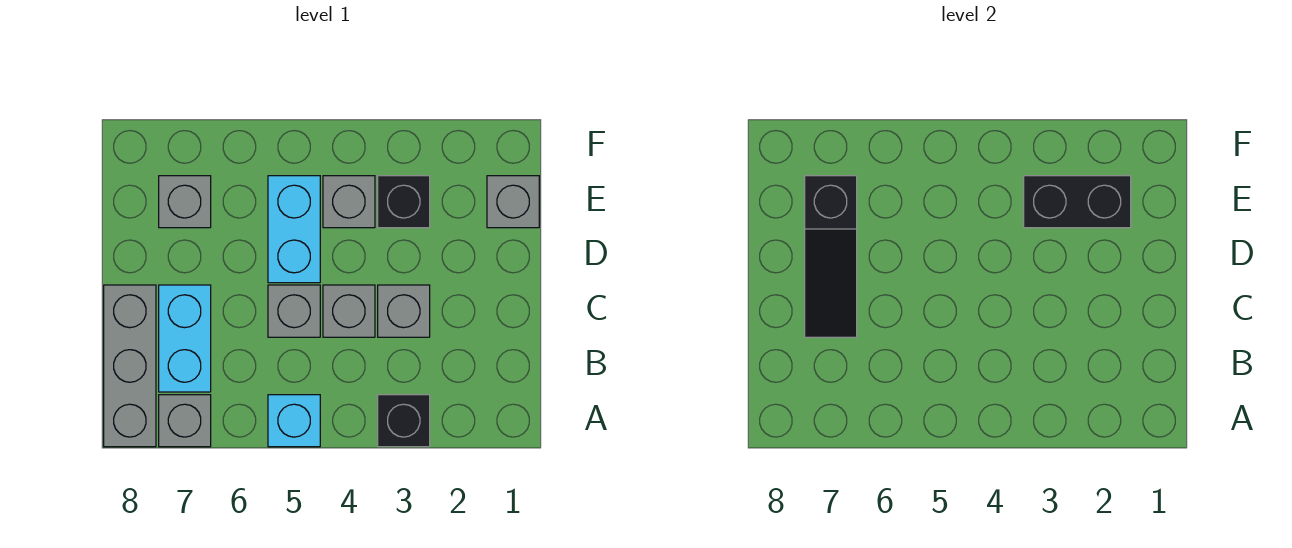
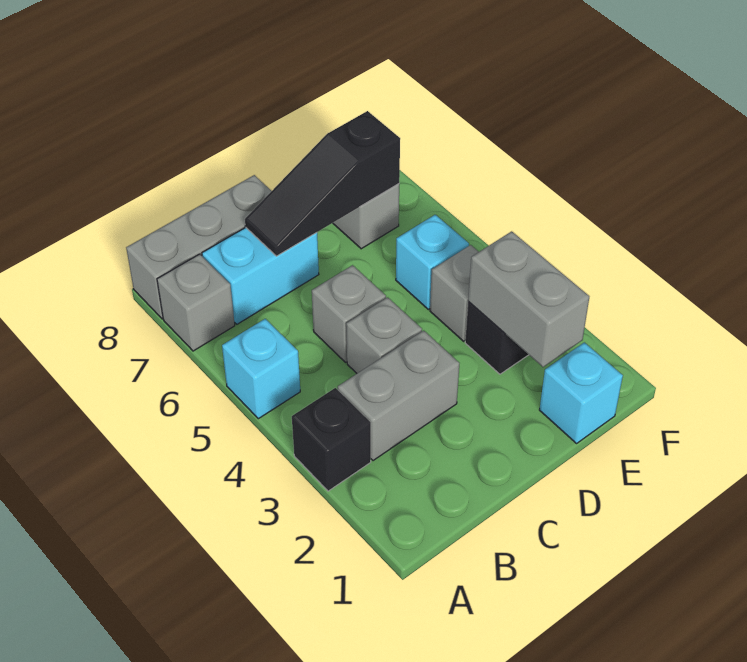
grey brick C3 level 1 -> grey brick B3:C3 level 1
cyan brick D5:E5 level 1 -> cyan brick E5 level 1
grey brick E1 level 1 -> cyan brick E1 level 1
black brick E2:E3 level 2 -> grey brick E2:E3 level 2

